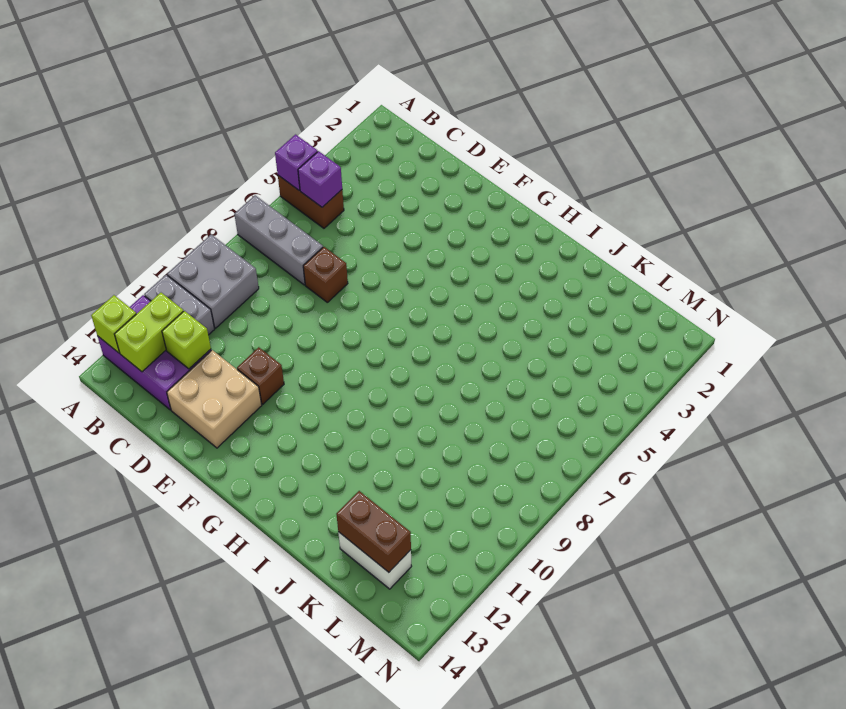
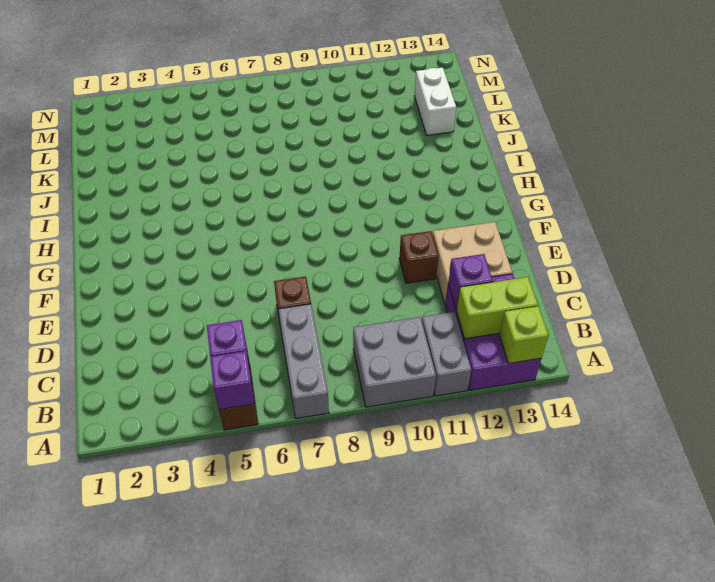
lime brick C12 level 2 -> purple brick C12 level 2
brown brick K13:L13 level 2 -> none

